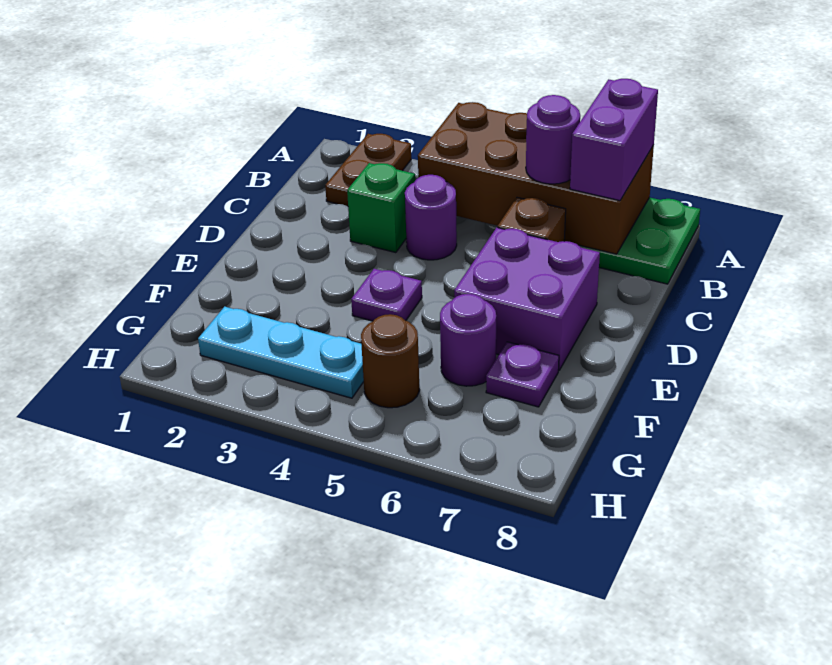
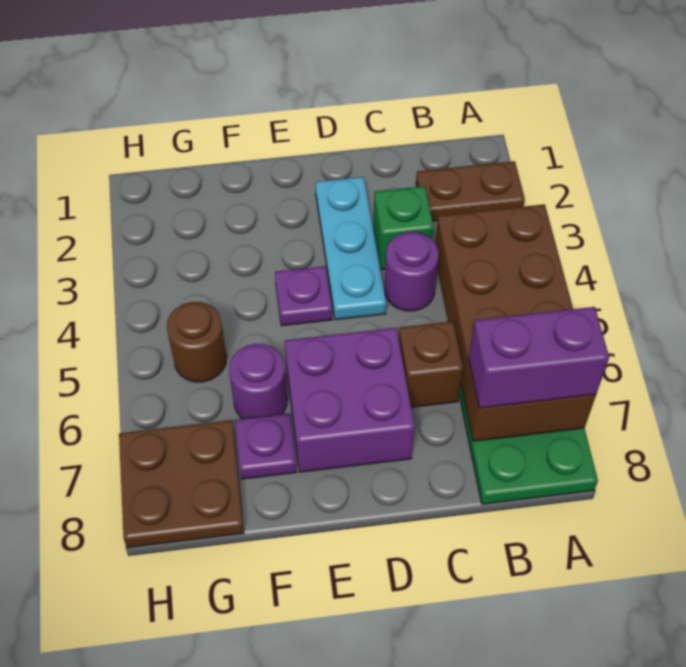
purple round brick B6 level 3 -> none
cyan plate G2:G4 level 1 -> cyan plate D2:D4 level 1
none -> brown plate G7:H8 level 1

